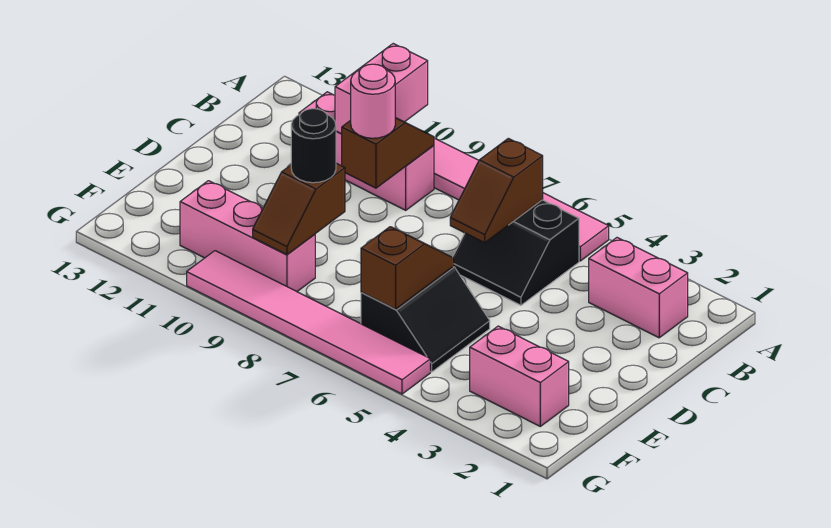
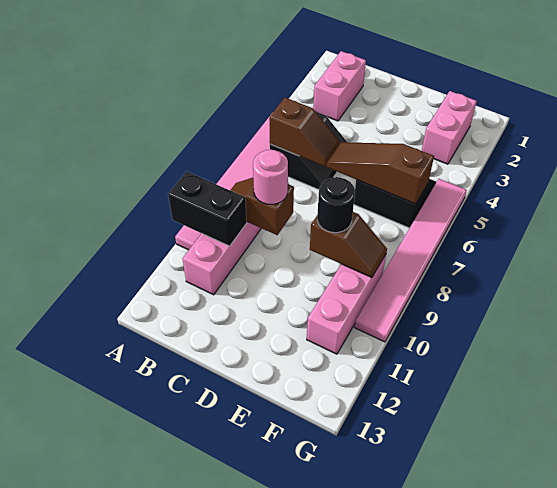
pink brick A10:B10 level 2 -> black brick A10:B10 level 2
brown slope E6:F6 level 2 top F -> brown slope D6:F6 level 2 top F

